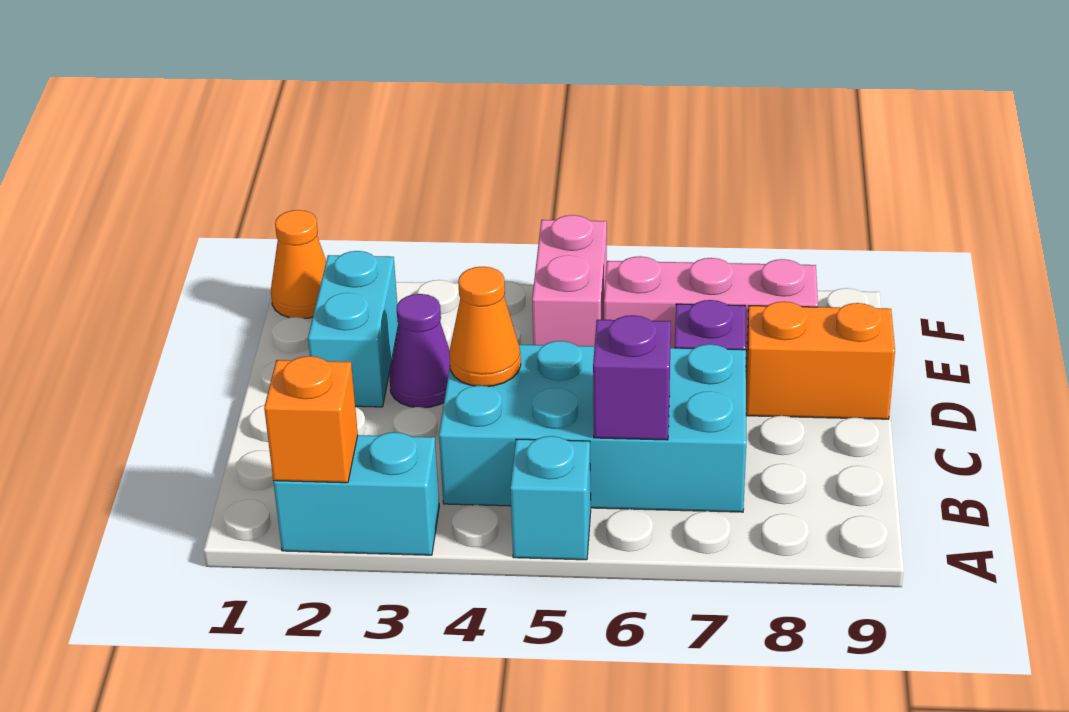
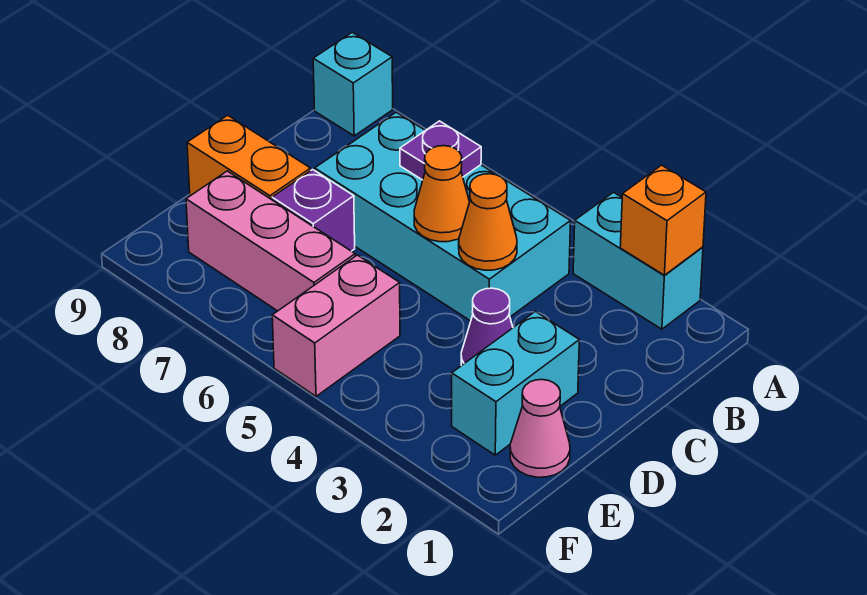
cyan brick A5 level 1 -> cyan brick A9 level 1
purple brick B6 level 2 -> purple plate B6 level 2
none -> pink cone E1 level 1
orange cone F1 level 1 -> orange cone C5 level 2

